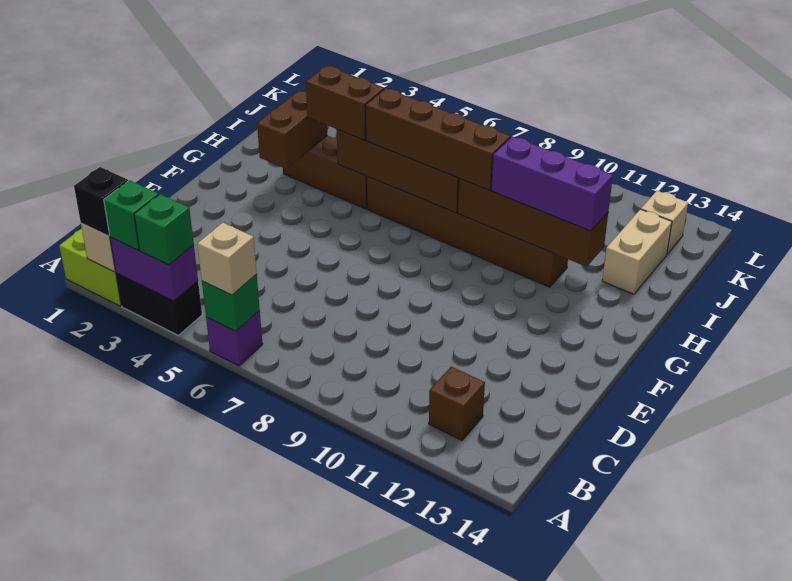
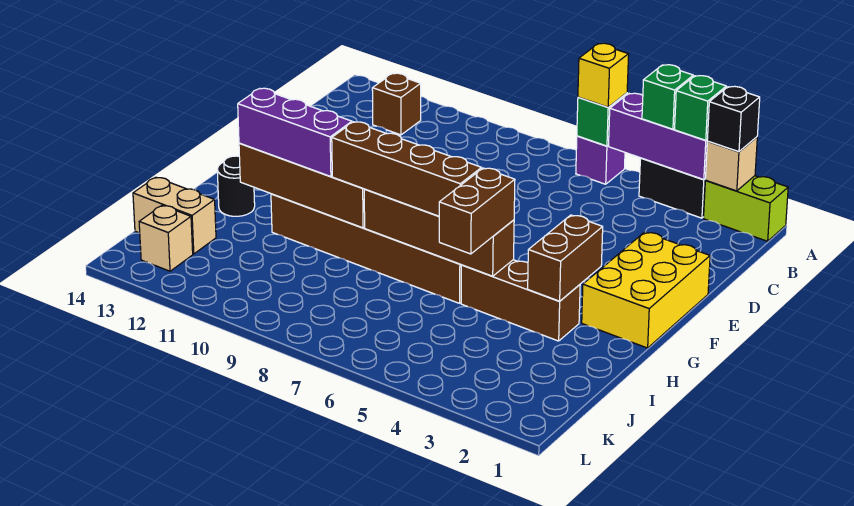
purple brick A3:A4 level 2 -> purple brick A3:A5 level 2
tan brick A6 level 3 -> yellow brick A6 level 3
none -> yellow brick E1:G2 level 1
brown brick H4:H5 level 3 -> brown brick H5:I5 level 3
none -> black round brick H13 level 1
tan brick I13:J13 level 1 -> tan brick J13:J14 level 1

